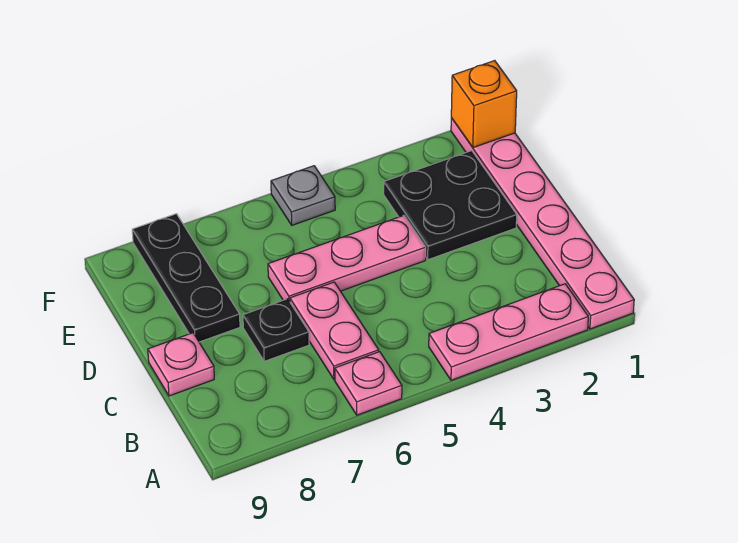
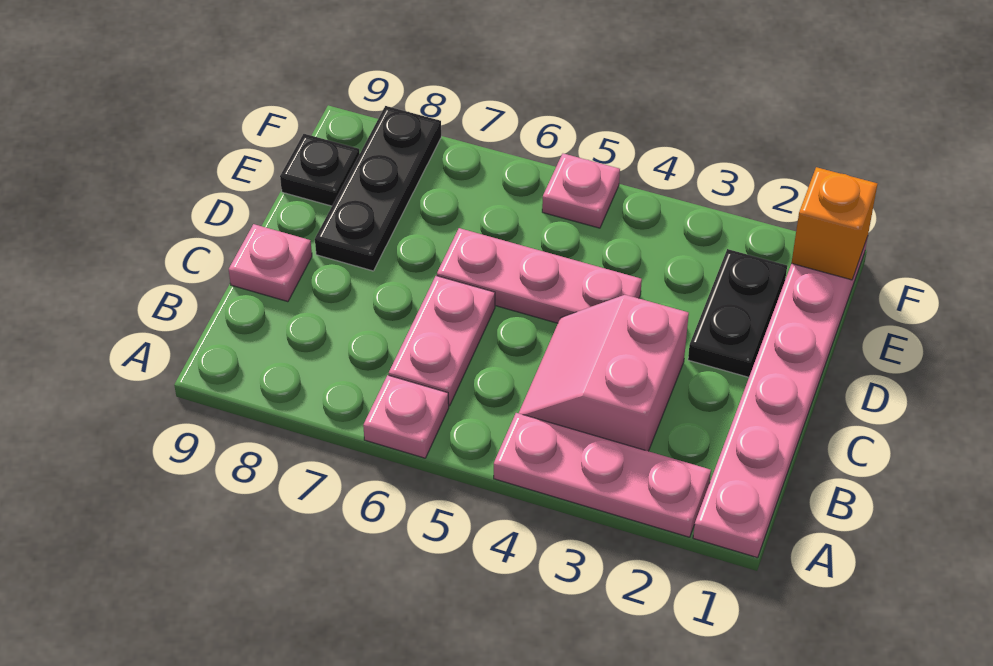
none -> pink slope B3:C4 level 1 top 3
black plate C7 level 1 -> black plate E9 level 1
black plate D2:E3 level 1 -> black plate D2:E2 level 1
grey plate F5 level 1 -> pink plate F5 level 1

